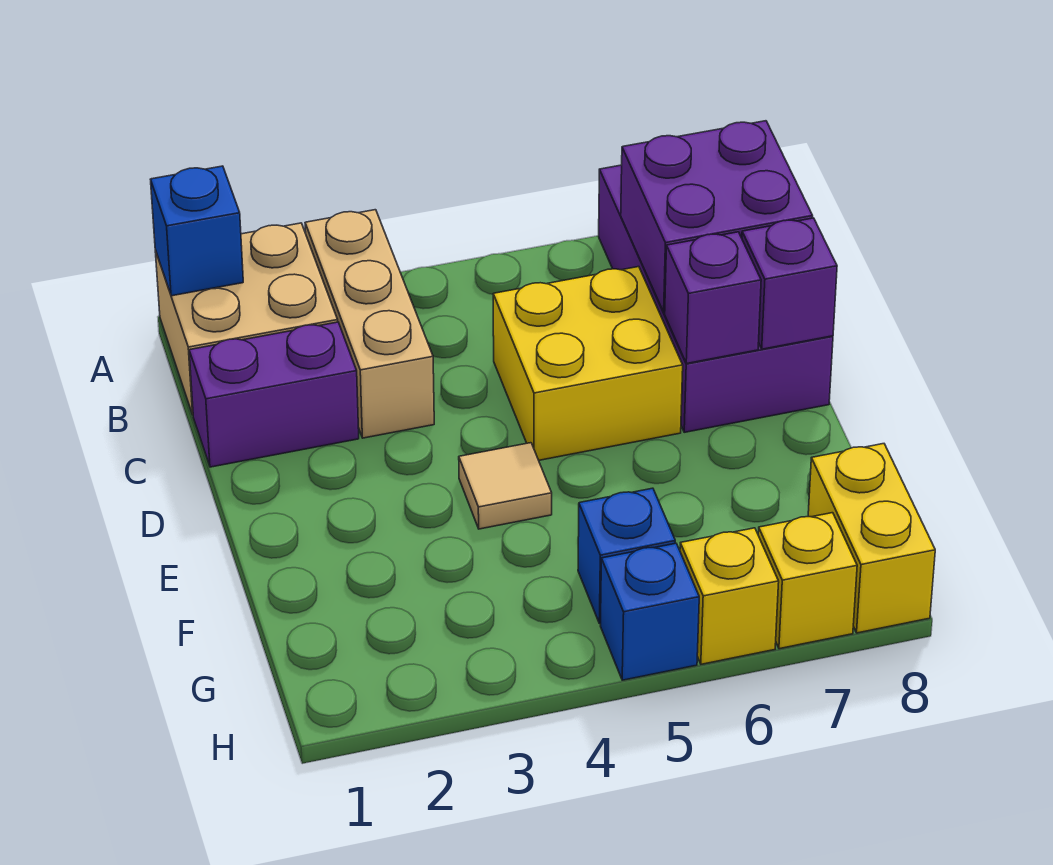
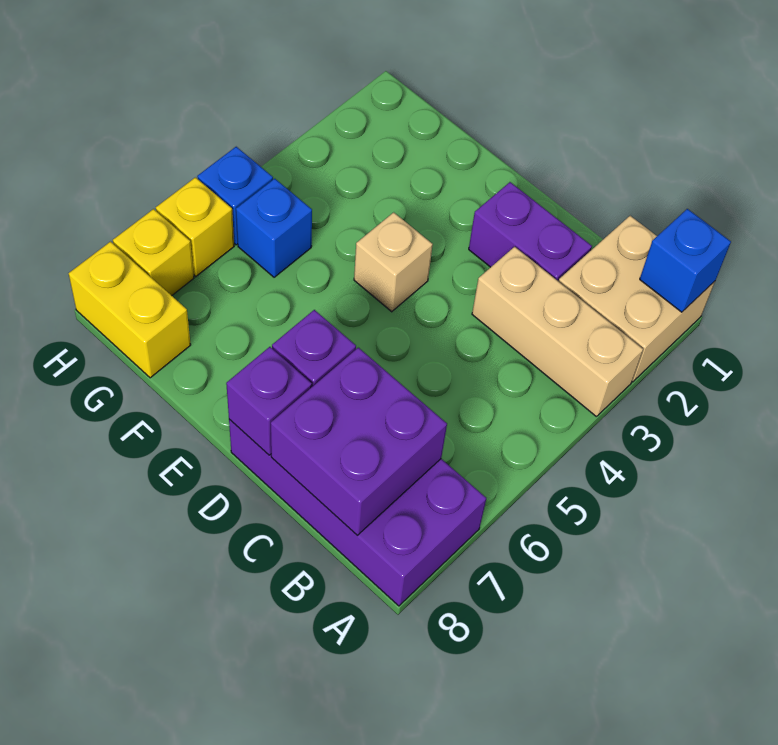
purple brick C1:C2 level 1 -> purple brick C2:D2 level 1
yellow brick C5:D6 level 1 -> none
tan tile E4 level 1 -> tan brick E4 level 1

